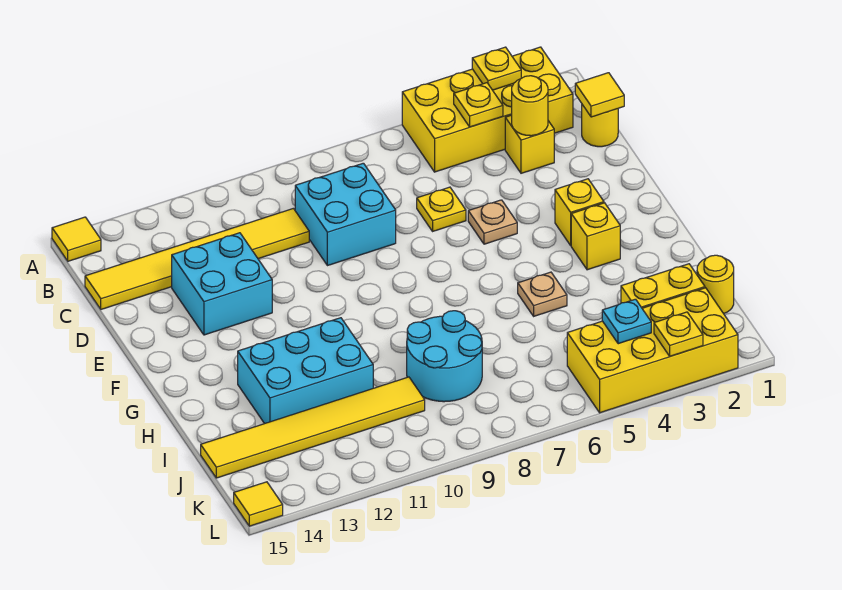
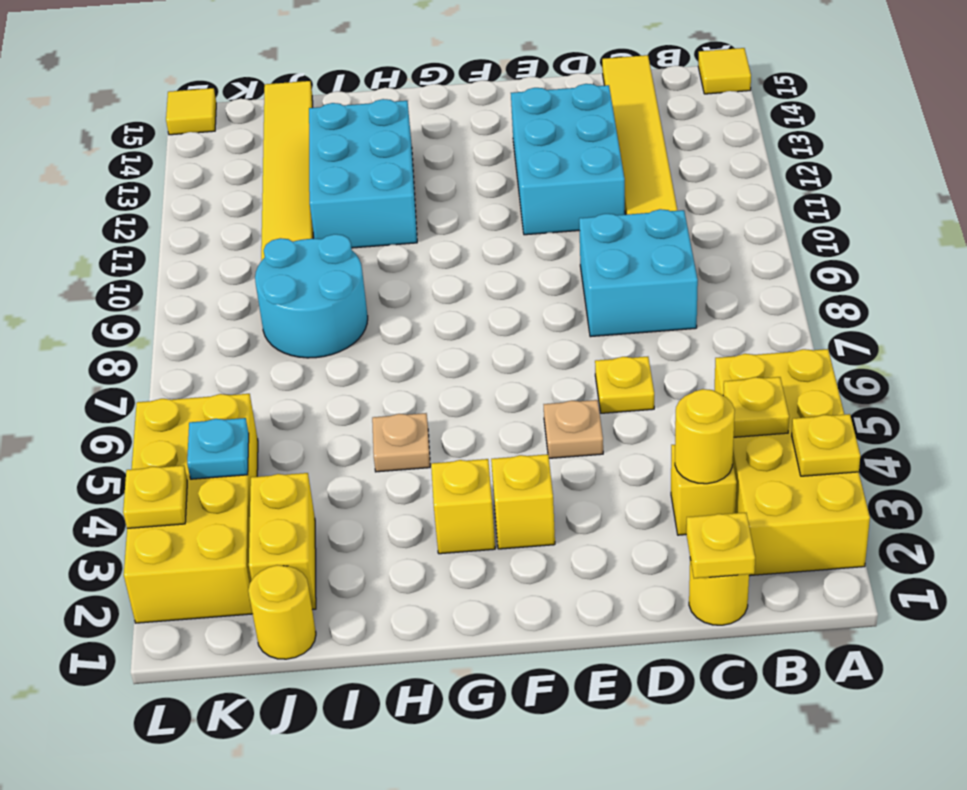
yellow tile C1 level 2 -> yellow plate C1 level 2
cyan brick D12:E13 level 1 -> cyan brick D11:E13 level 1

